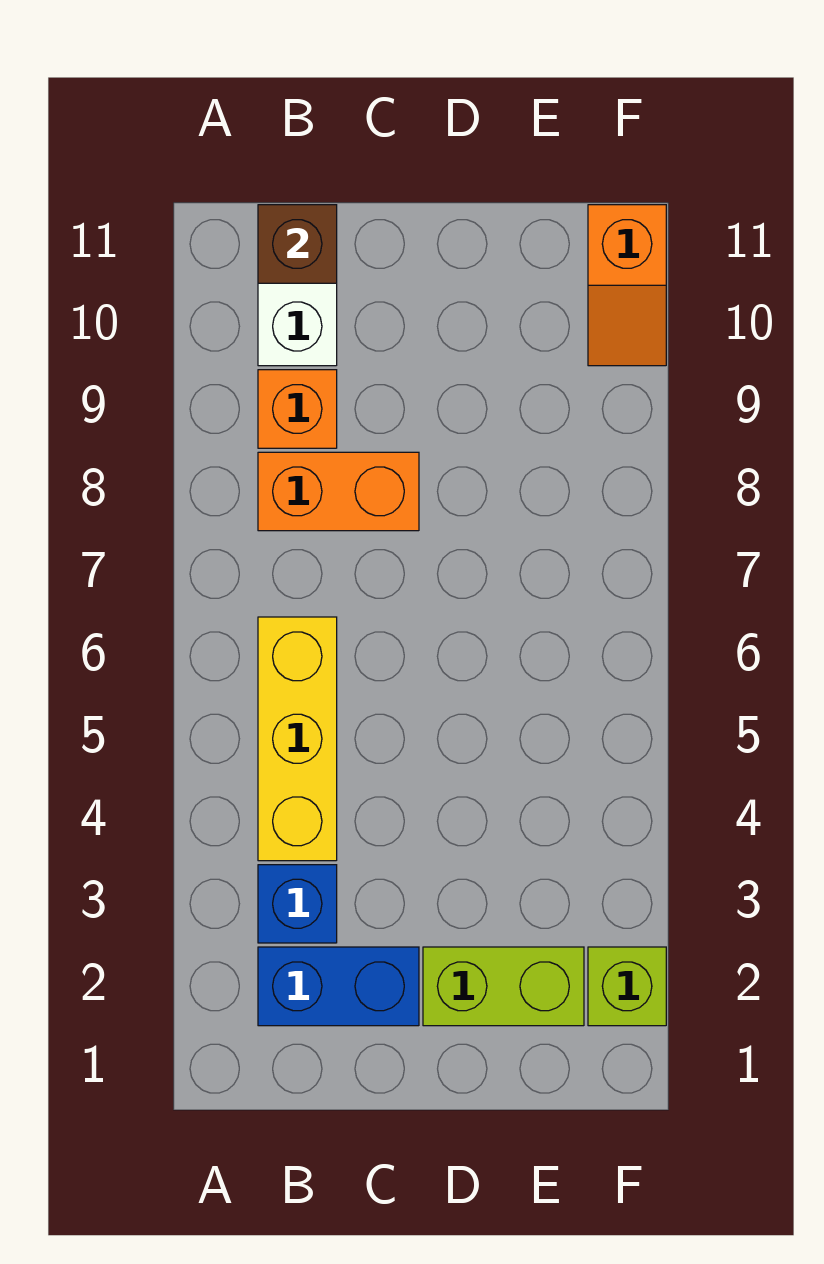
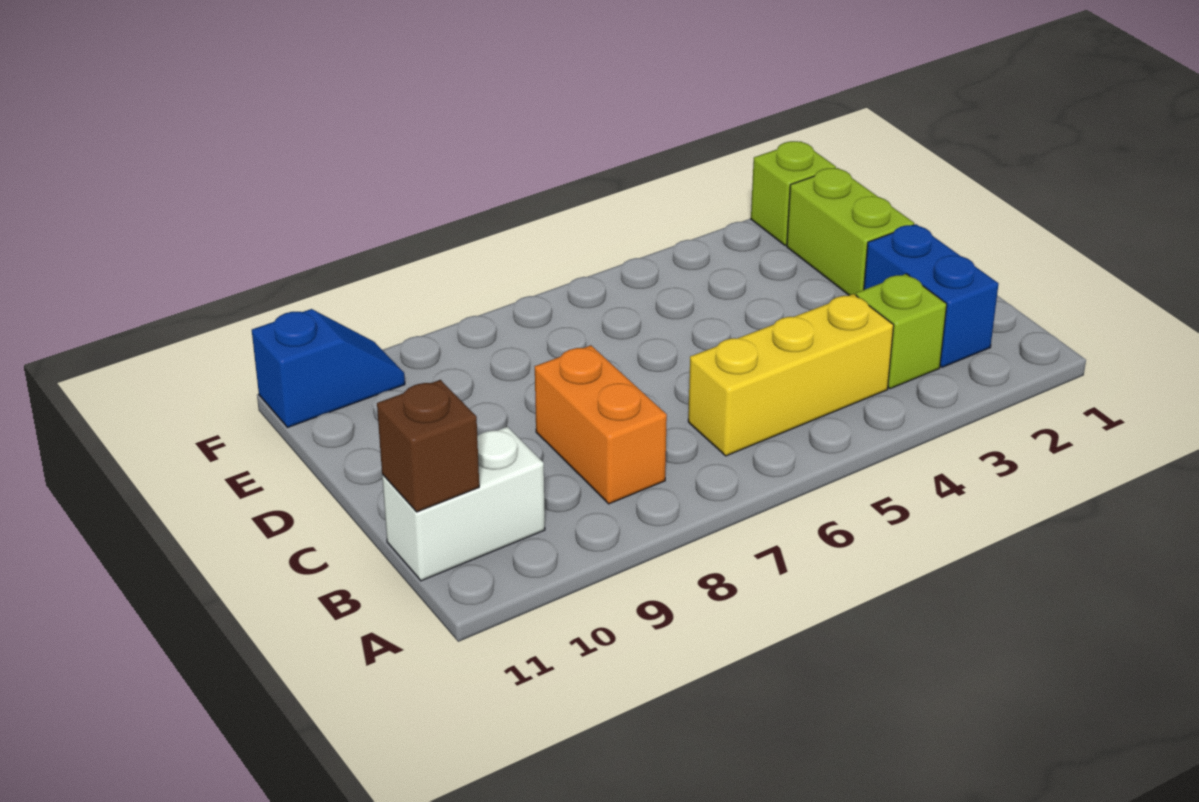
blue brick B3 level 1 -> lime brick B3 level 1
orange brick B9 level 1 -> none
orange slope F10:F11 level 1 top 11 -> blue slope F10:F11 level 1 top 11

